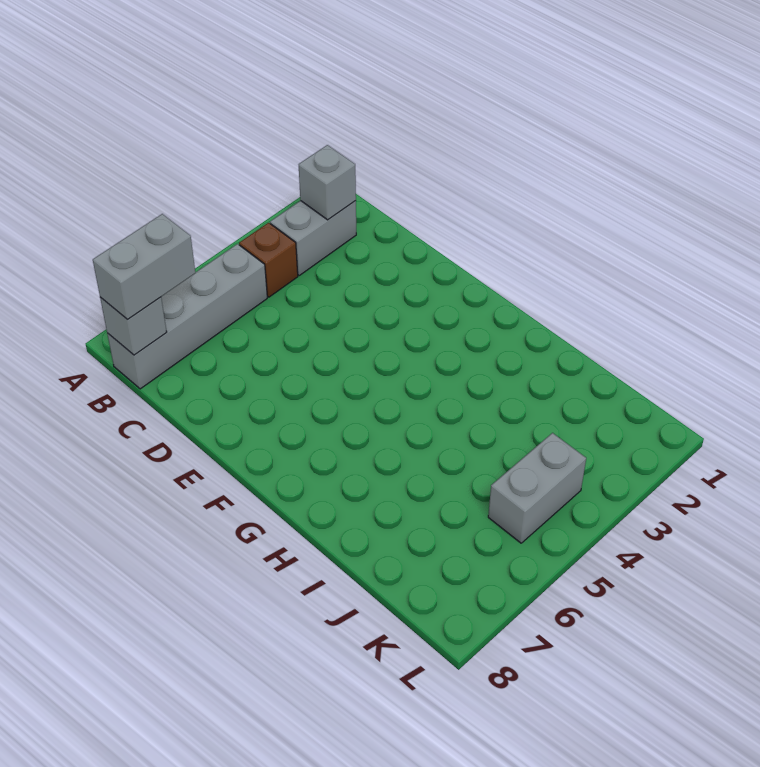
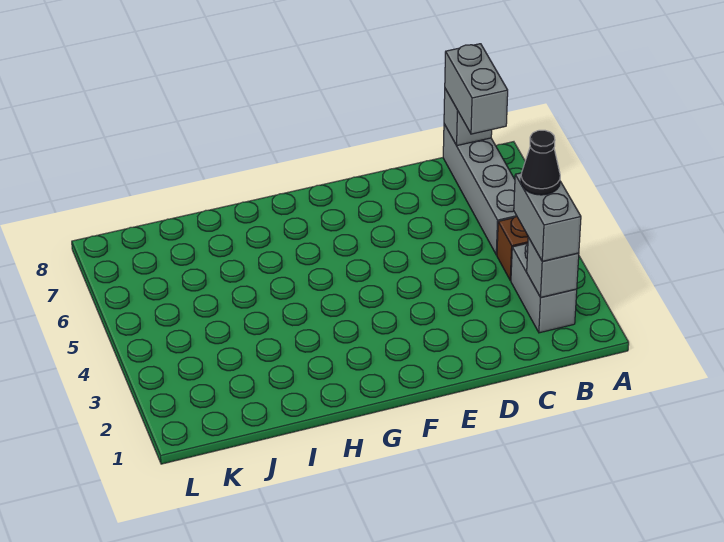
none -> black cone B3 level 4
grey brick K4:K5 level 1 -> grey brick B2:B3 level 3

